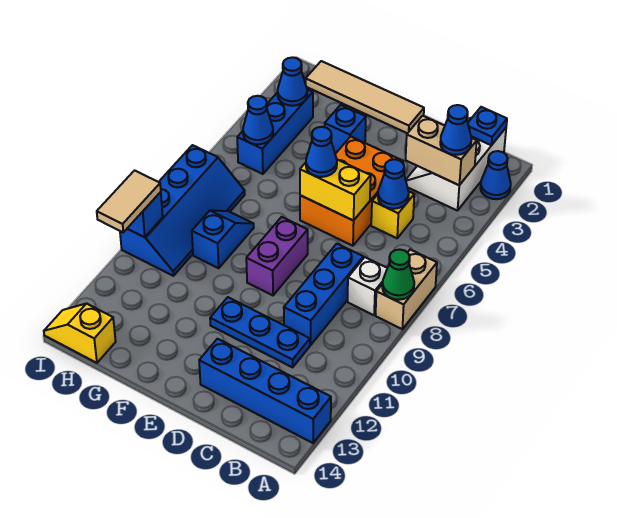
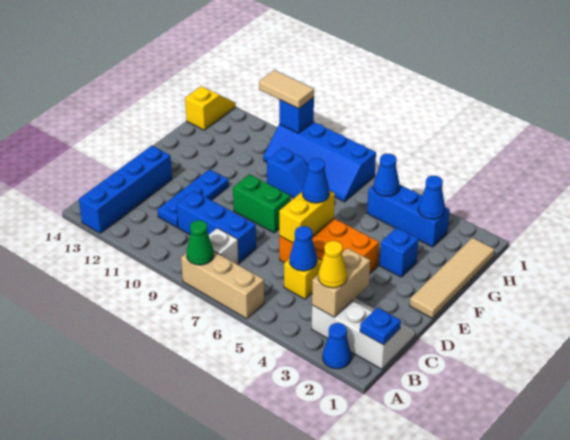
tan brick A7:A8 level 1 -> tan brick A6:A8 level 1
blue cone B3 level 3 -> yellow cone B3 level 3
purple brick E8:E9 level 1 -> green brick E8:E9 level 1

